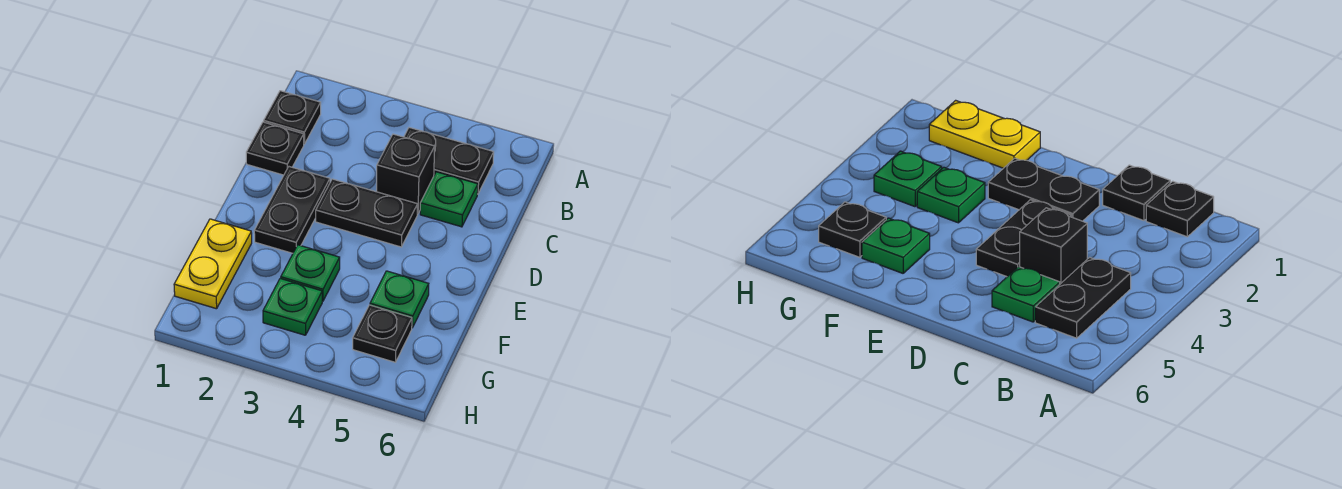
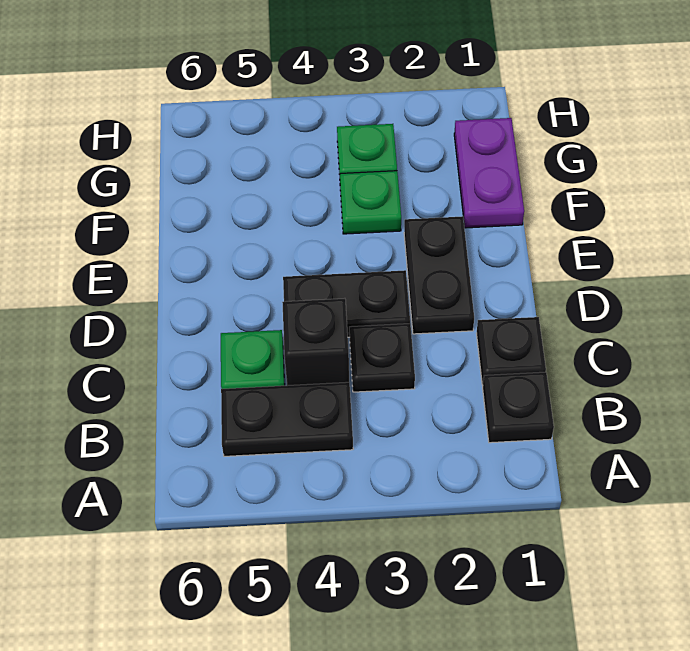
yellow plate F1:G1 level 1 -> purple plate F1:G1 level 1
green plate F5 level 1 -> none
black plate G5 level 1 -> black plate C3 level 1

